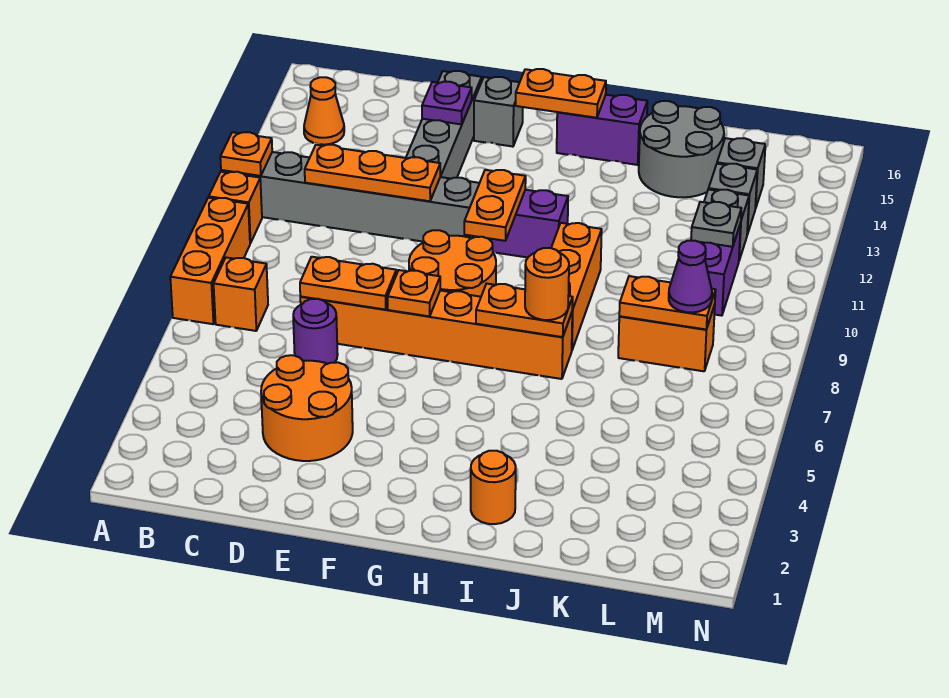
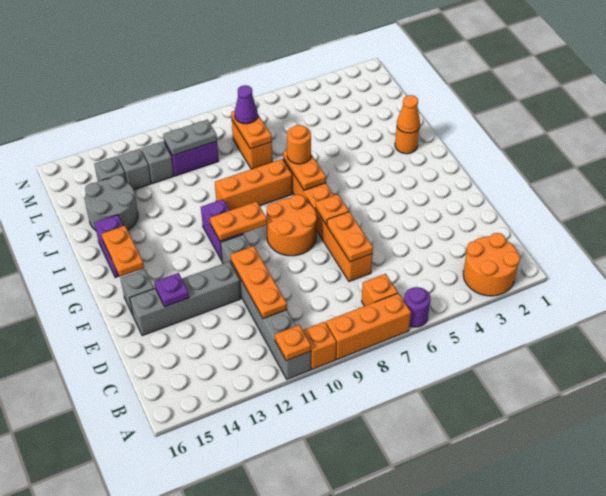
orange cone B14 level 1 -> orange cone I2 level 2
orange round brick D3:E4 level 1 -> orange round brick A2:B3 level 1
purple round brick D6 level 1 -> purple round brick A6 level 1
grey plate L11 level 2 -> grey plate L10:L11 level 2

